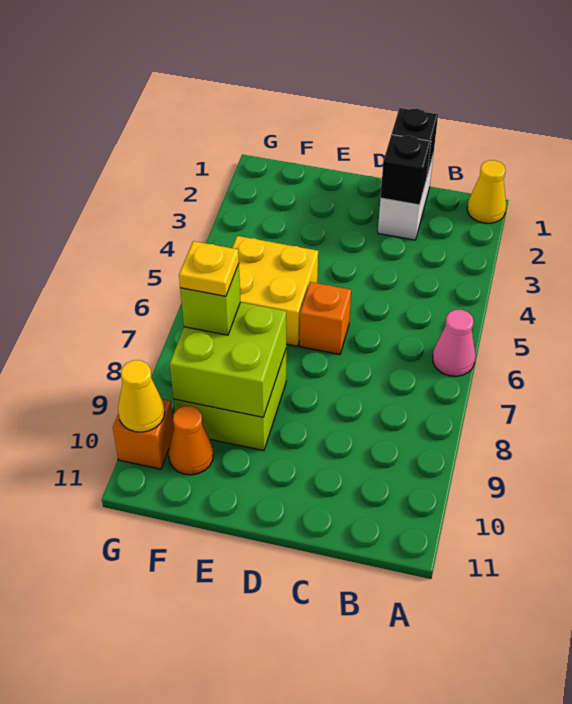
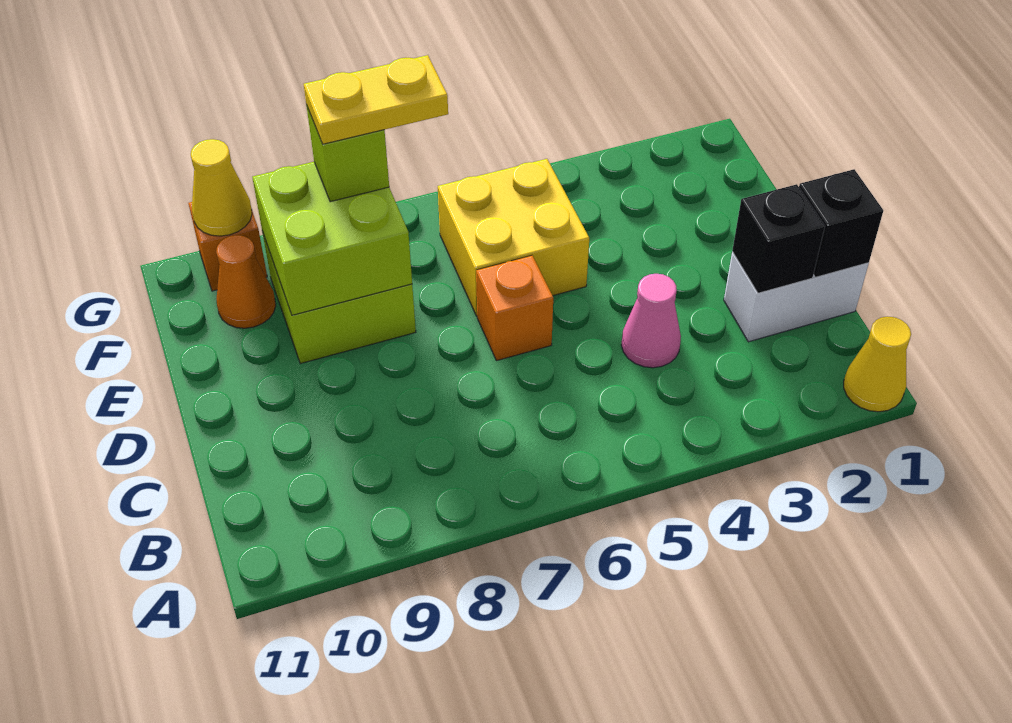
pink cone A6 level 1 -> pink cone C4 level 1
yellow plate F8 level 4 -> yellow plate F7:F8 level 4

